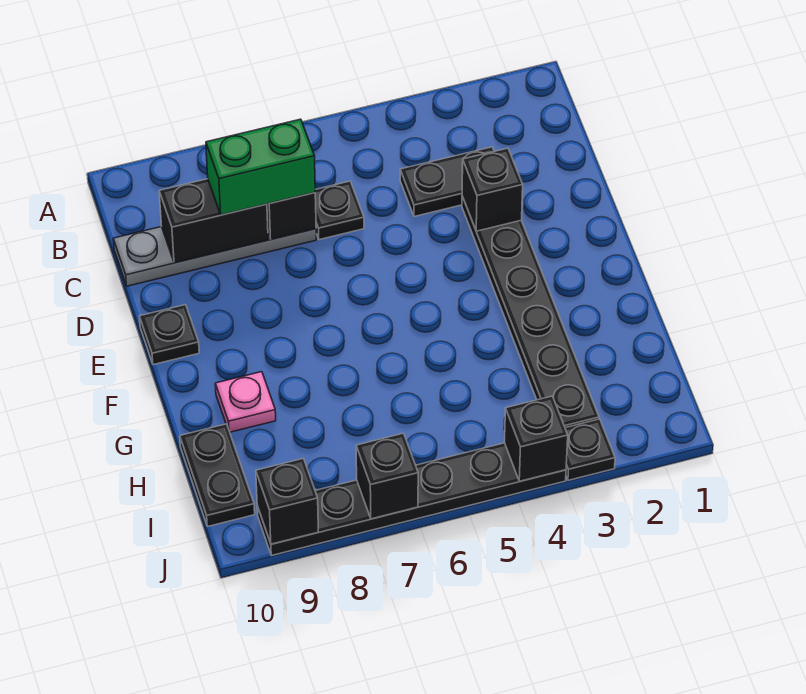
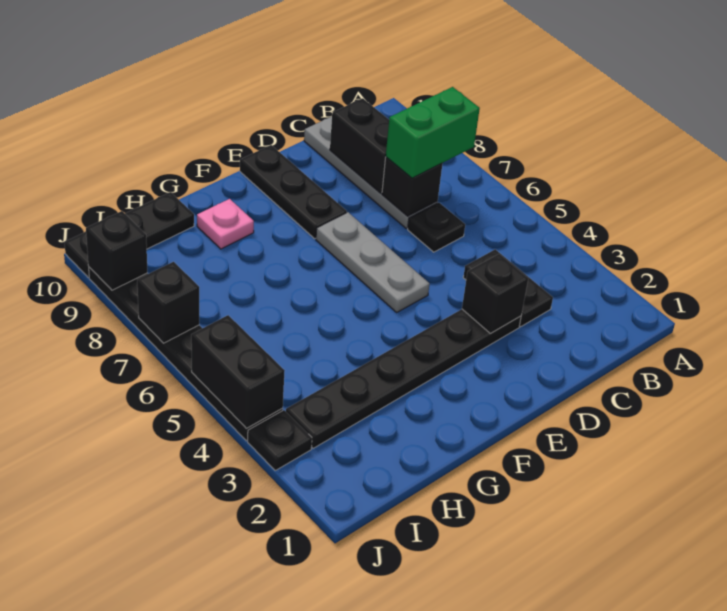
green brick C7:C8 level 3 -> green brick B7:C7 level 3
none -> grey plate E5:E7 level 1
black plate E10 level 1 -> black plate E8:E10 level 1
black plate H10:I10 level 1 -> black plate H10:J10 level 1
black brick J4 level 2 -> black brick J4:J5 level 2

